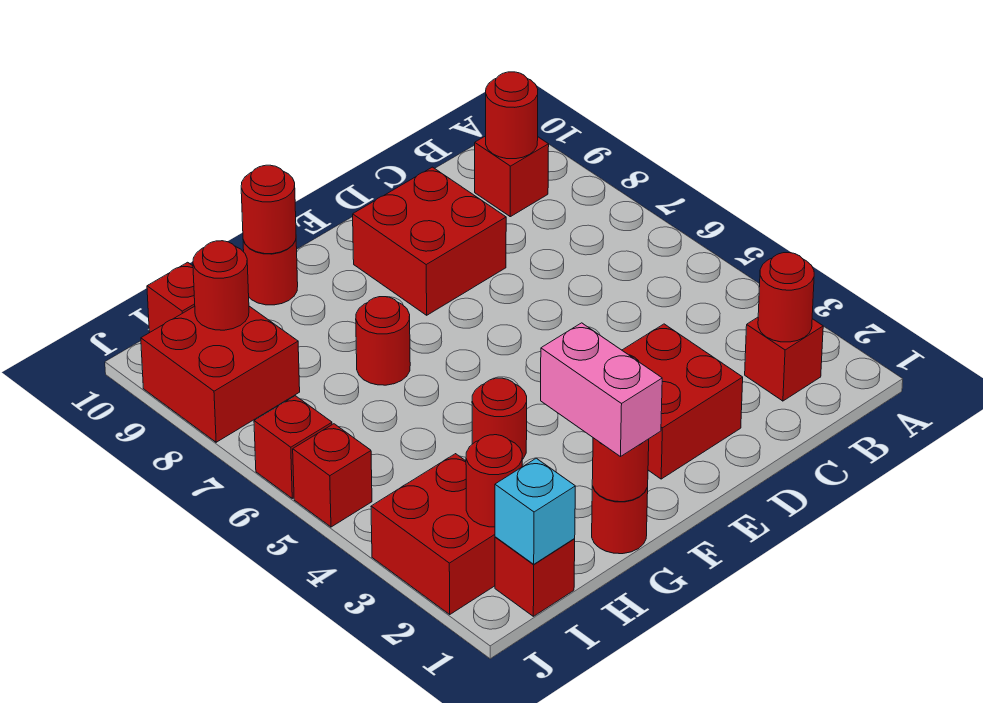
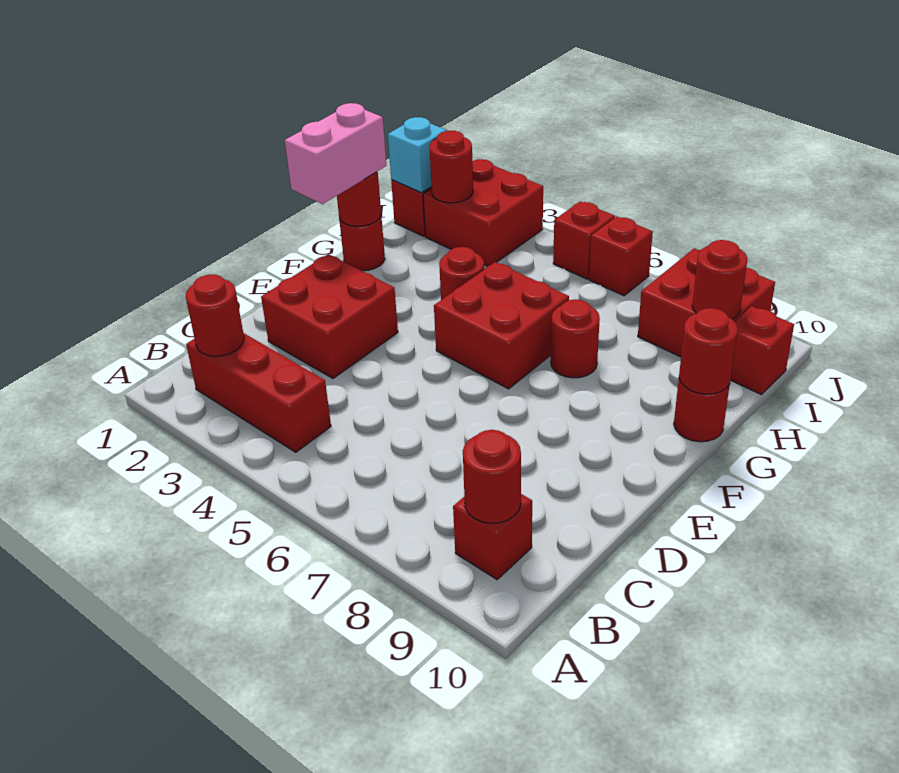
red brick B2 level 1 -> red brick B2:B4 level 1
red brick D8:E9 level 1 -> red brick F5:G6 level 1
pink brick G1:G2 level 3 -> pink brick F1:G1 level 3

